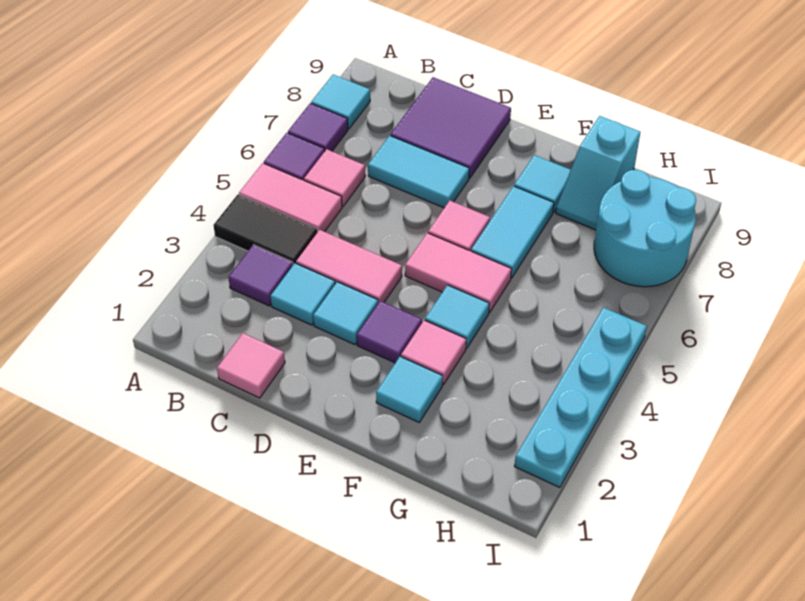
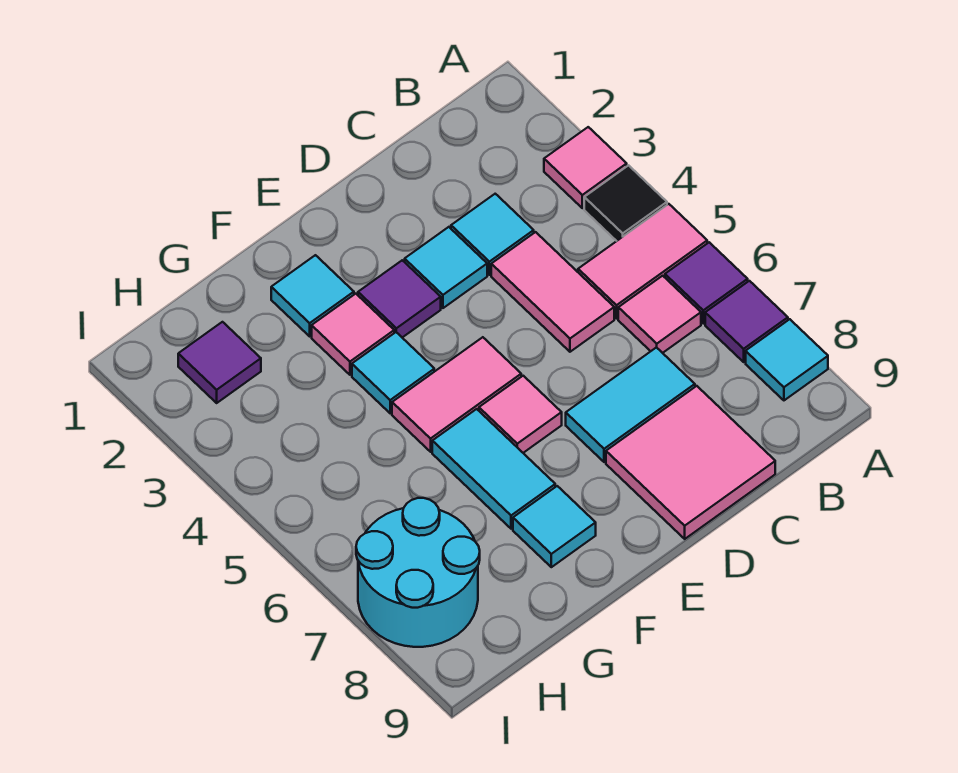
black tile A4:B4 level 1 -> black tile A4 level 1
purple tile B3 level 1 -> purple tile H2 level 1
pink tile C1 level 1 -> pink tile A3 level 1
pink tile C4:D4 level 1 -> pink tile C4:C5 level 1
purple tile C8:D9 level 1 -> pink tile C8:D9 level 1
cyan slope G8:G9 level 1 top 9 -> none
cyan plate I2:I5 level 1 -> none

